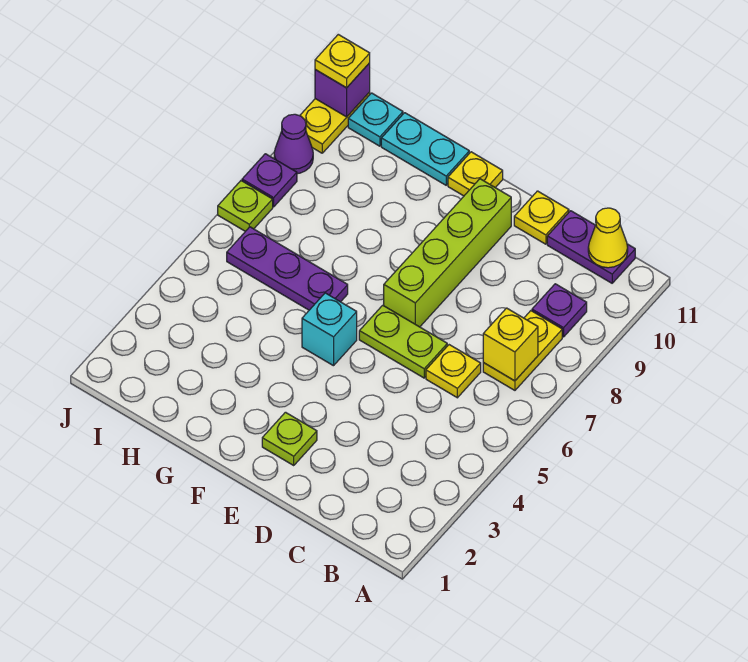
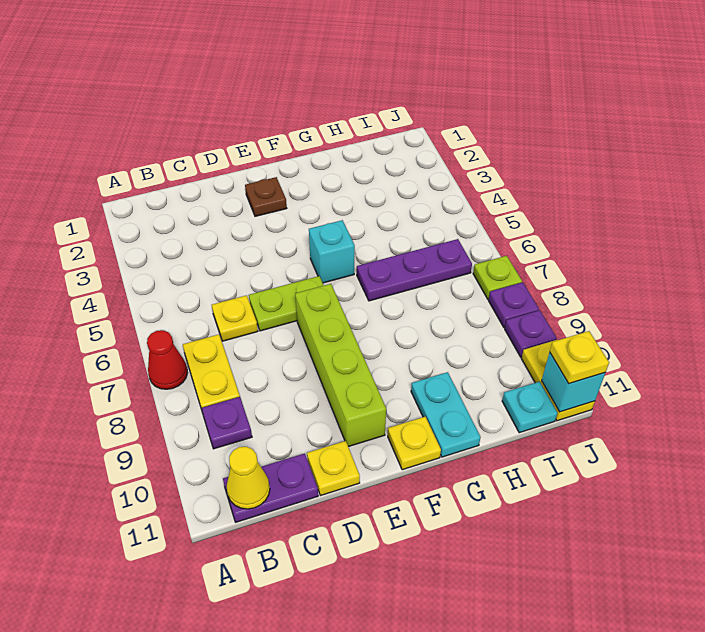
none -> red cone A7 level 1
yellow brick B7 level 2 -> none
lime plate E2 level 1 -> brown plate E2 level 1
cyan plate G11:H11 level 1 -> cyan plate G10:G11 level 1
purple cone J9 level 1 -> purple plate J9 level 1
purple brick J11 level 2 -> cyan brick J11 level 2

